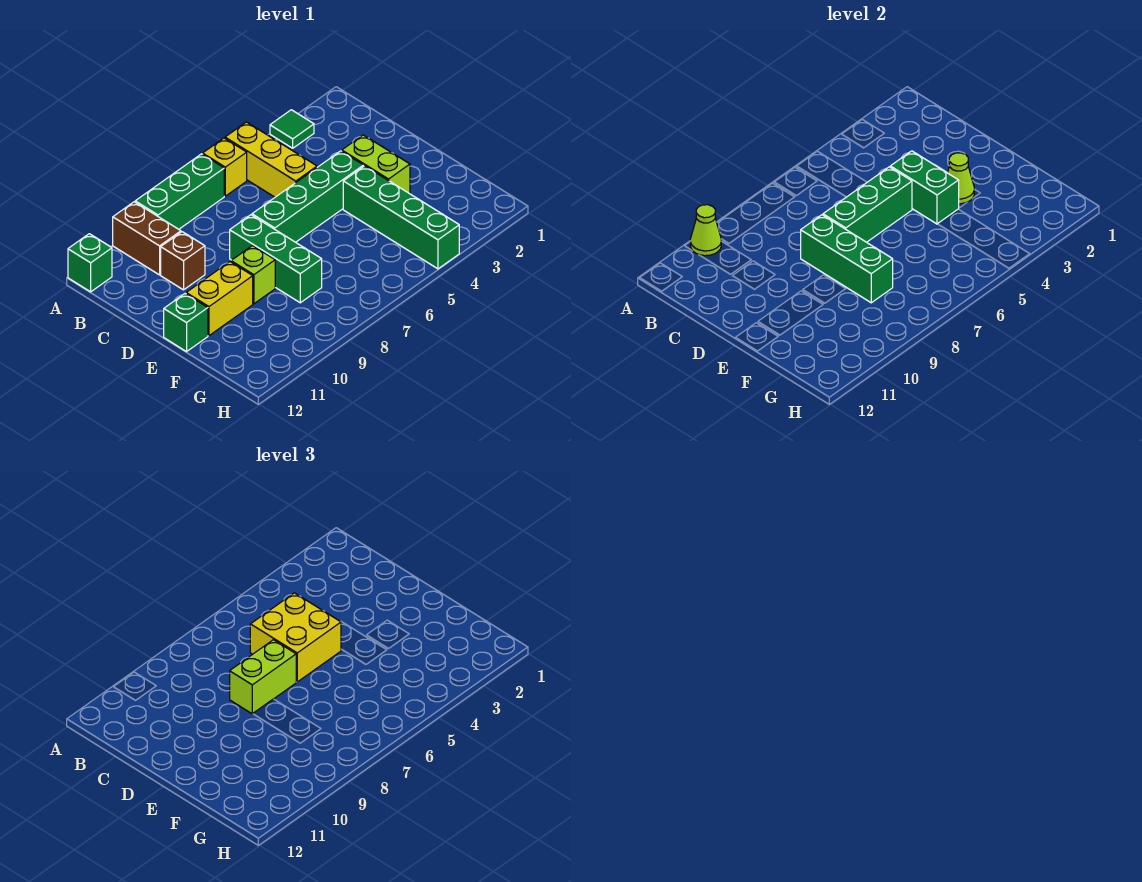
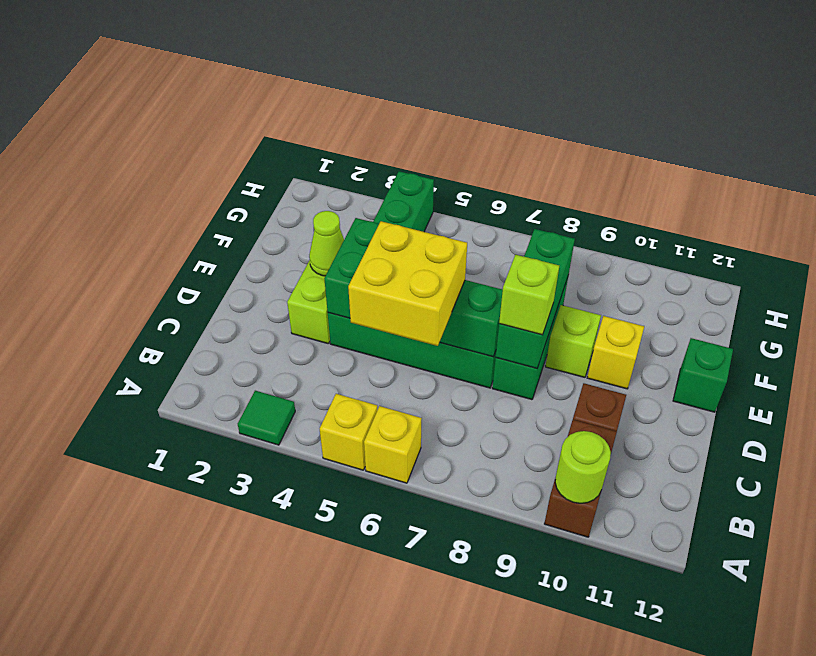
yellow brick A5:C5 level 1 -> yellow brick A5 level 1
green brick A7:A9 level 1 -> none
lime cone A10 level 2 -> lime round brick A10 level 2
green brick A12 level 1 -> none
lime brick D7:D8 level 3 -> lime brick D8 level 3
yellow brick E10:E11 level 1 -> yellow brick E10 level 1

